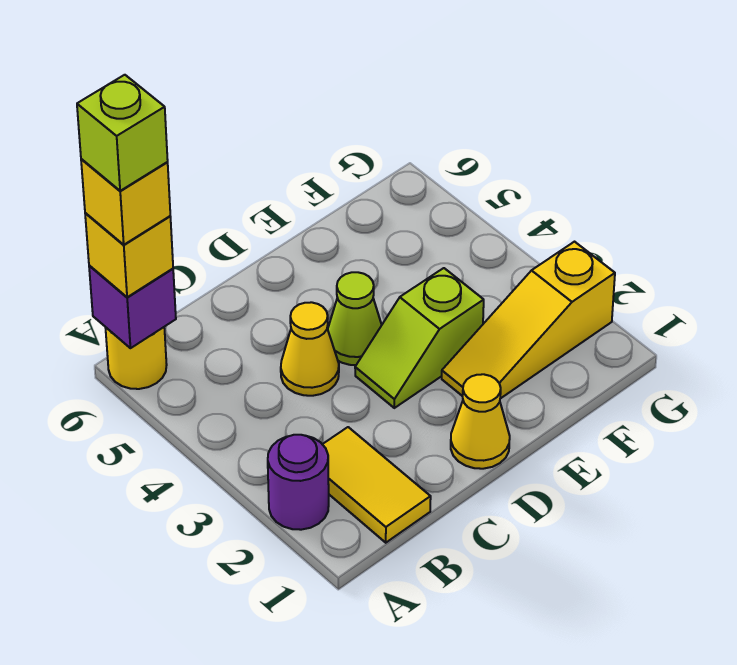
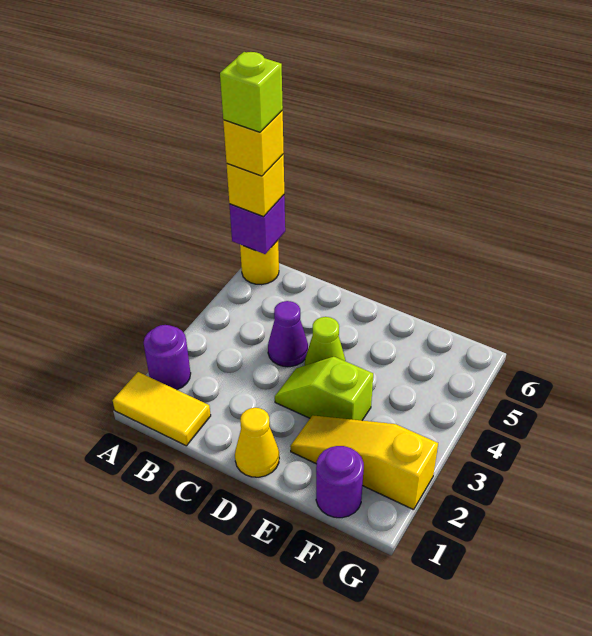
yellow tile B1:B2 level 1 -> yellow tile A1:B1 level 1
yellow cone C4 level 1 -> purple cone C4 level 1
none -> purple round brick F1 level 1

